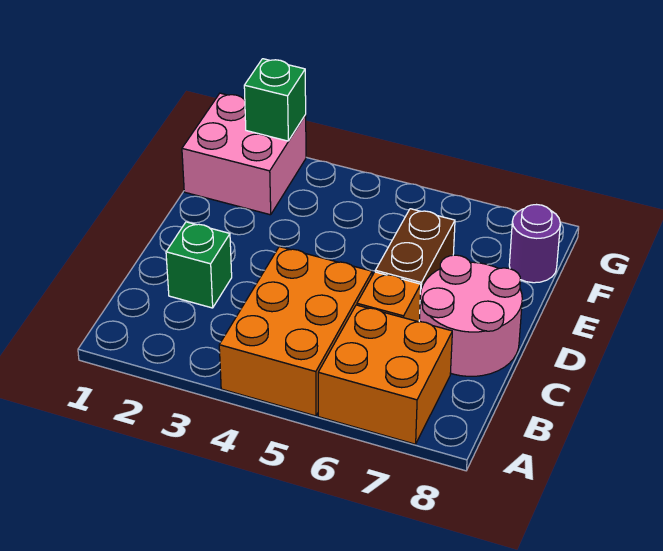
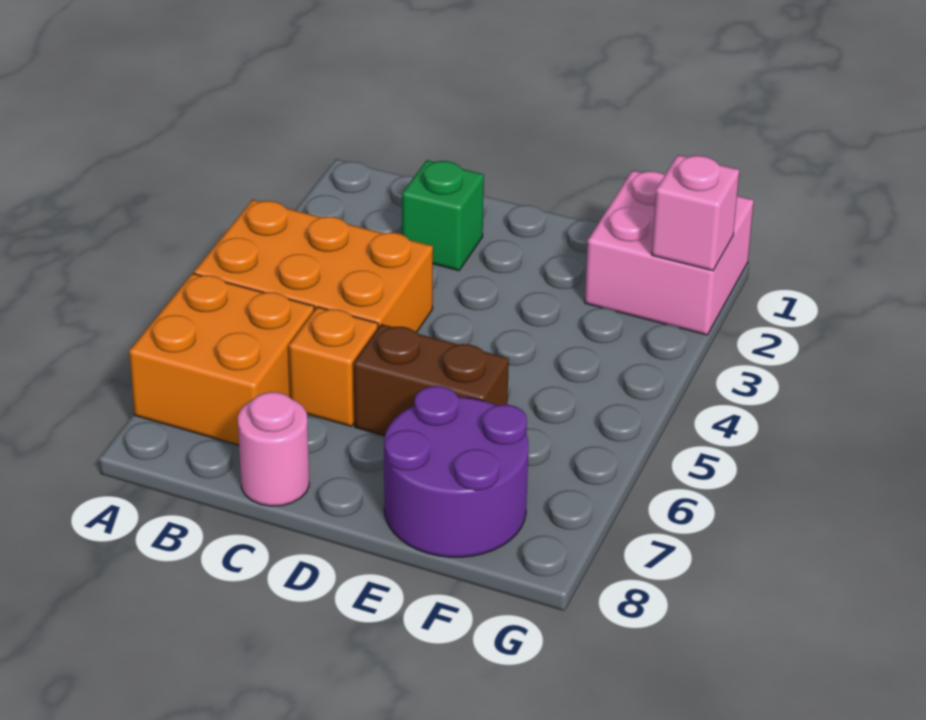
pink round brick C7:D8 level 1 -> pink round brick C8 level 1
purple round brick F8 level 1 -> purple round brick E7:F8 level 1
green brick G2 level 2 -> pink brick G2 level 2

